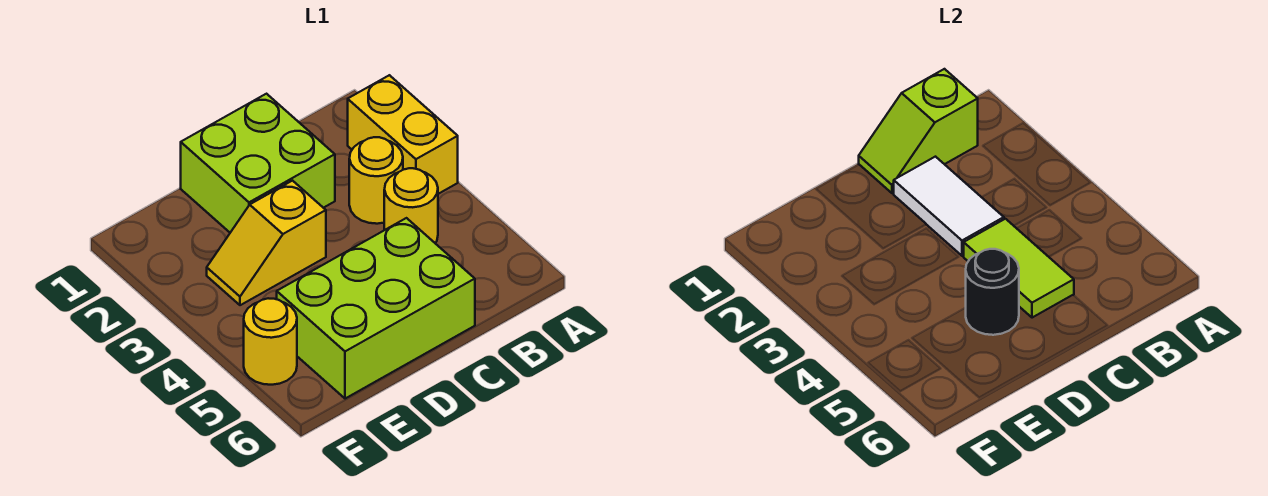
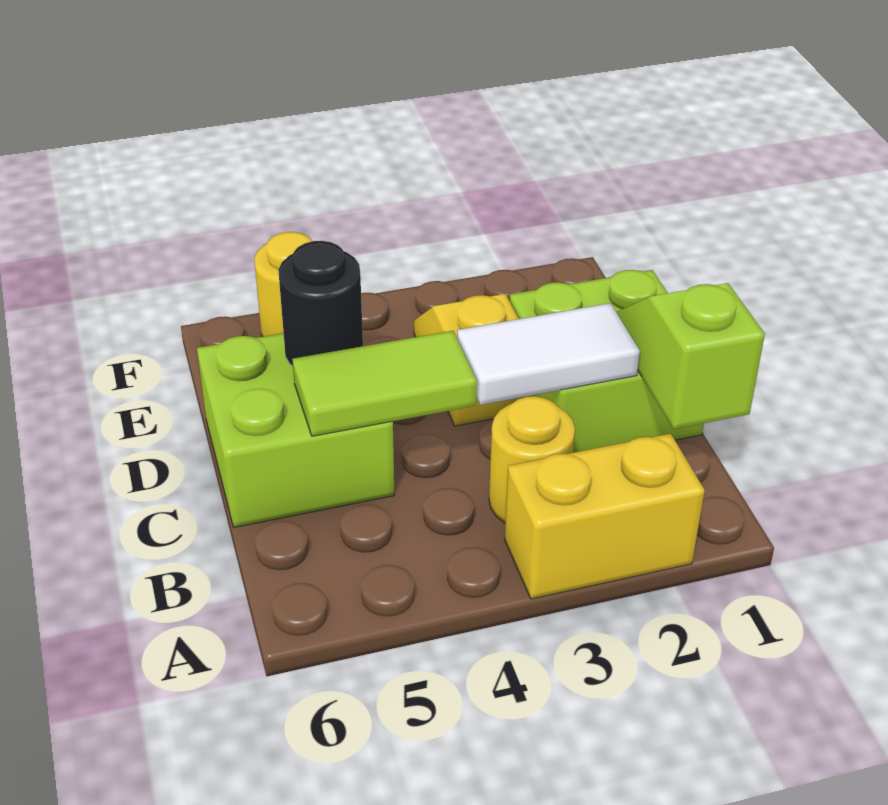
yellow round brick B4 level 1 -> none
lime brick C5:E6 level 1 -> lime brick C5:D6 level 1

